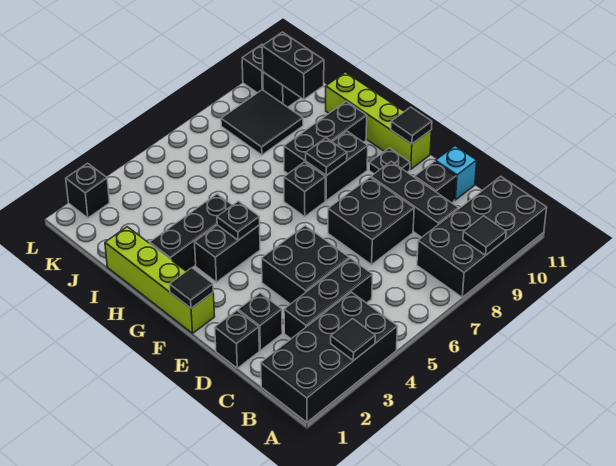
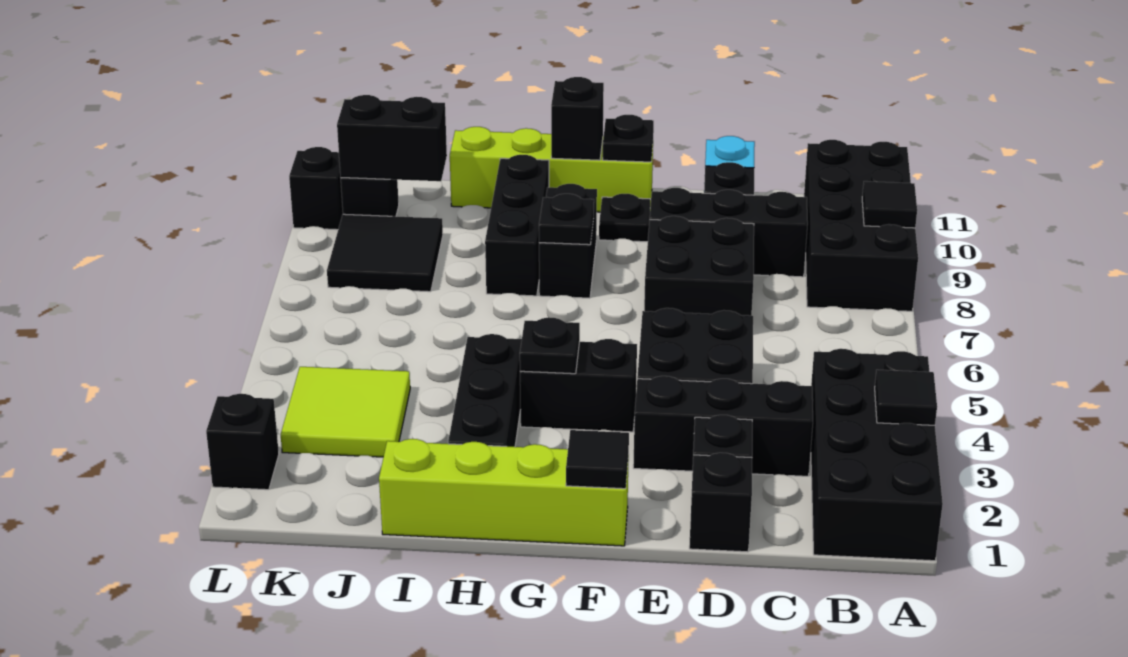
black brick C3:C5 level 1 -> black brick C3:E3 level 1
black tile F11 level 2 -> black plate F11 level 2
black brick G3:G4 level 1 -> black brick F4:G4 level 1
black brick G7 level 1 -> black brick G11 level 2
none -> lime tile J3:K4 level 1

